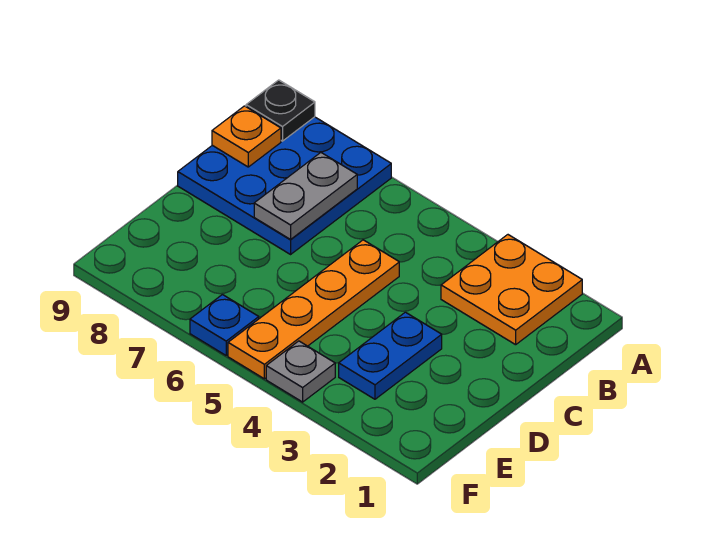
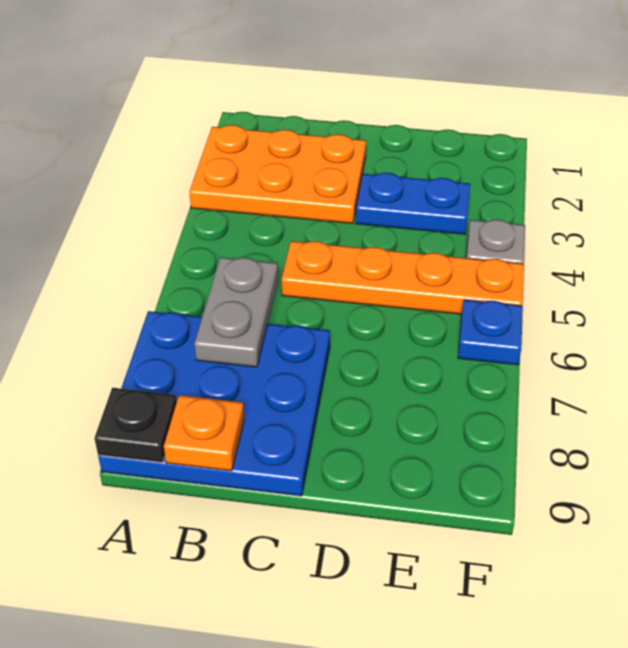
orange plate A2:B3 level 1 -> orange plate A2:C3 level 1
grey plate B7:C7 level 2 -> grey plate B6:B7 level 2

